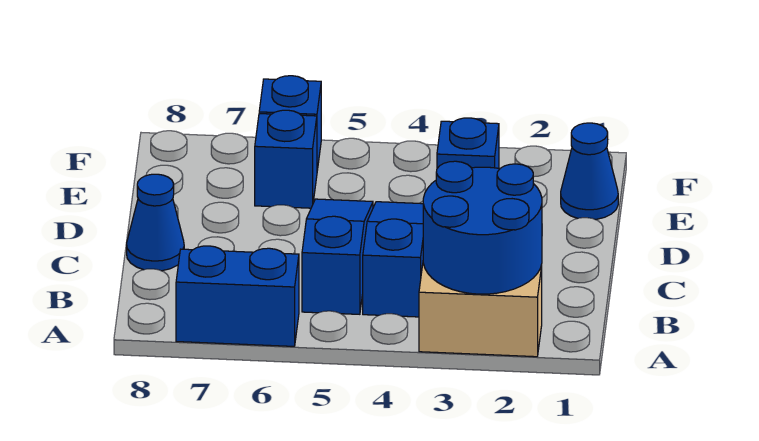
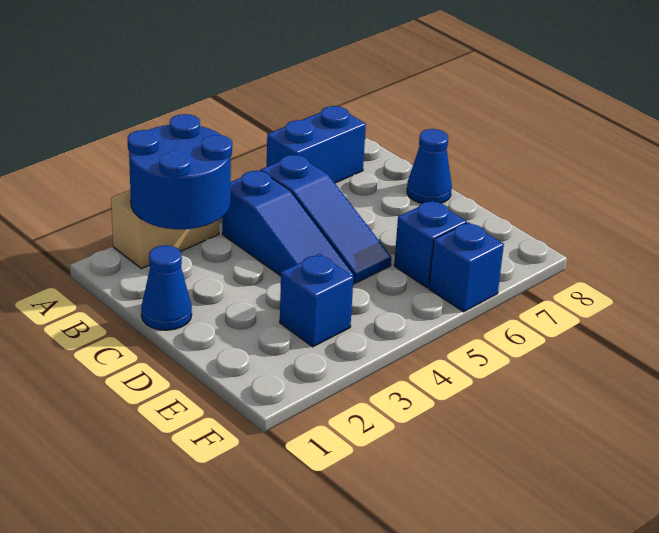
blue cone E1 level 1 -> blue cone C1 level 1

